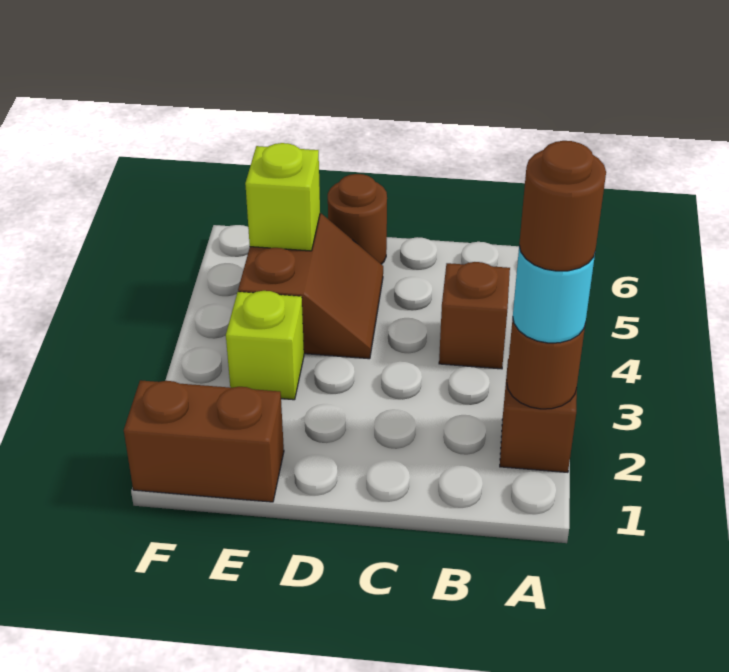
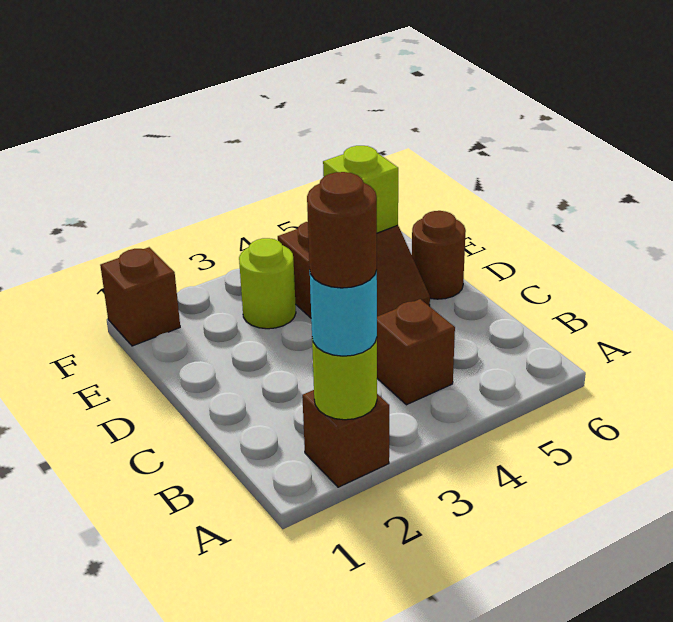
brown round brick A2 level 2 -> lime round brick A2 level 2
brown brick E1:F1 level 1 -> brown brick F1 level 1
lime brick E3 level 1 -> lime round brick E3 level 1

